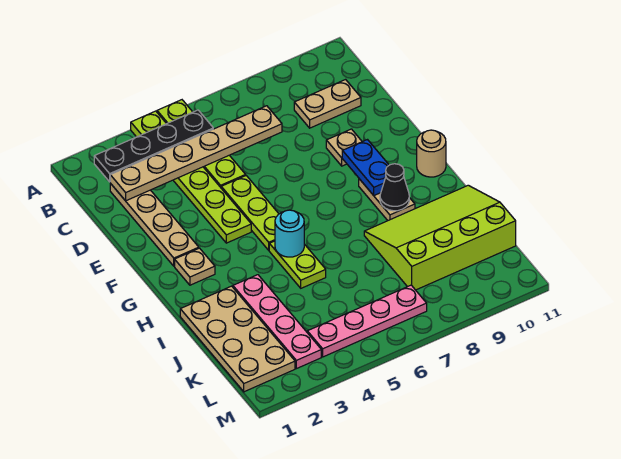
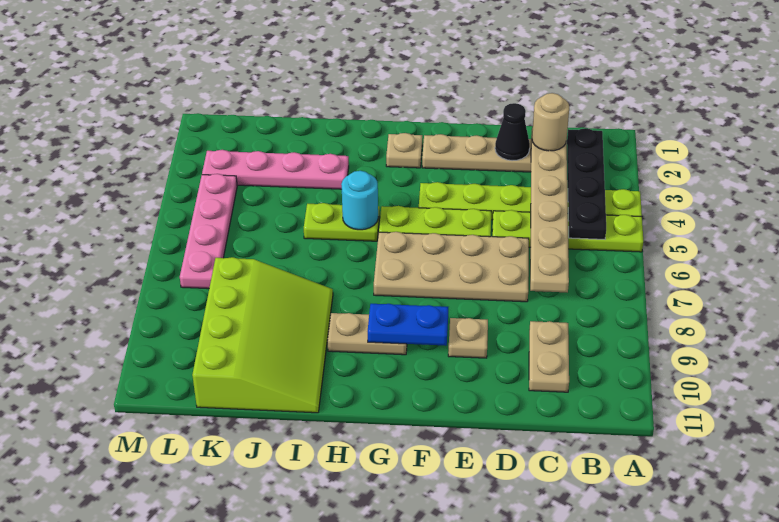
tan round brick G11 level 1 -> tan round brick C2 level 3
black cone H9 level 2 -> black cone D2 level 2
tan plate I1:L2 level 1 -> tan plate D6:G7 level 1

